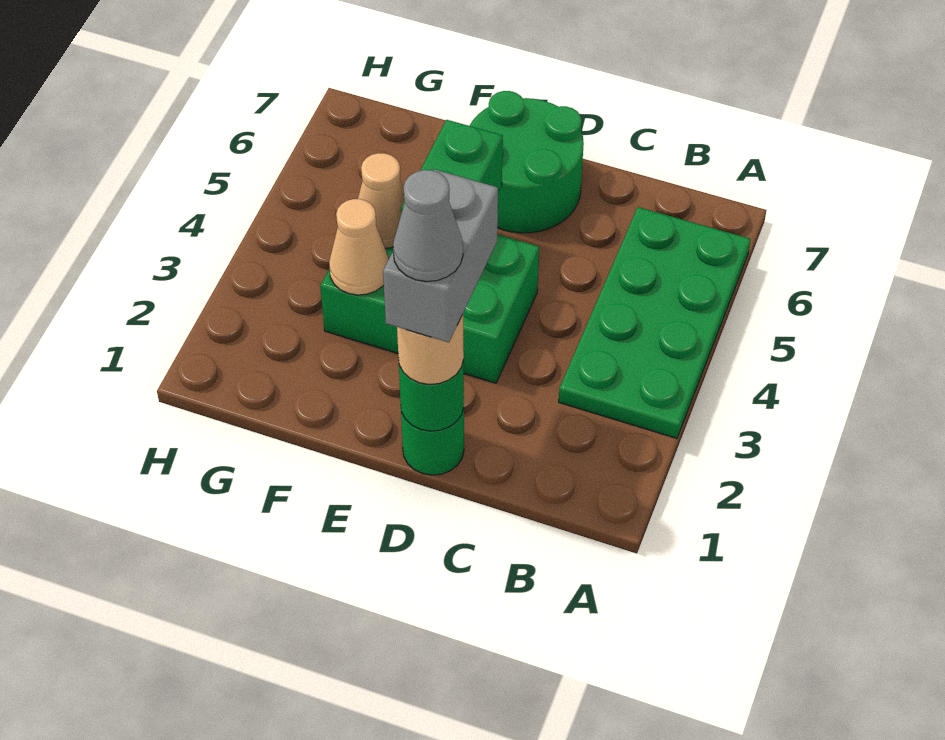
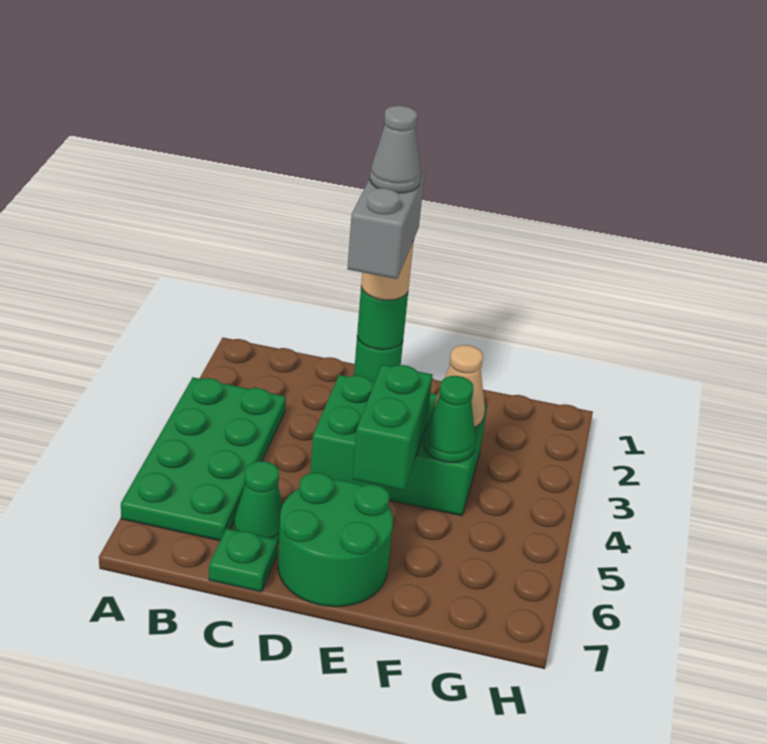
none -> green cone C6 level 1
none -> green plate C7 level 1
tan cone F4 level 2 -> green cone F4 level 2

